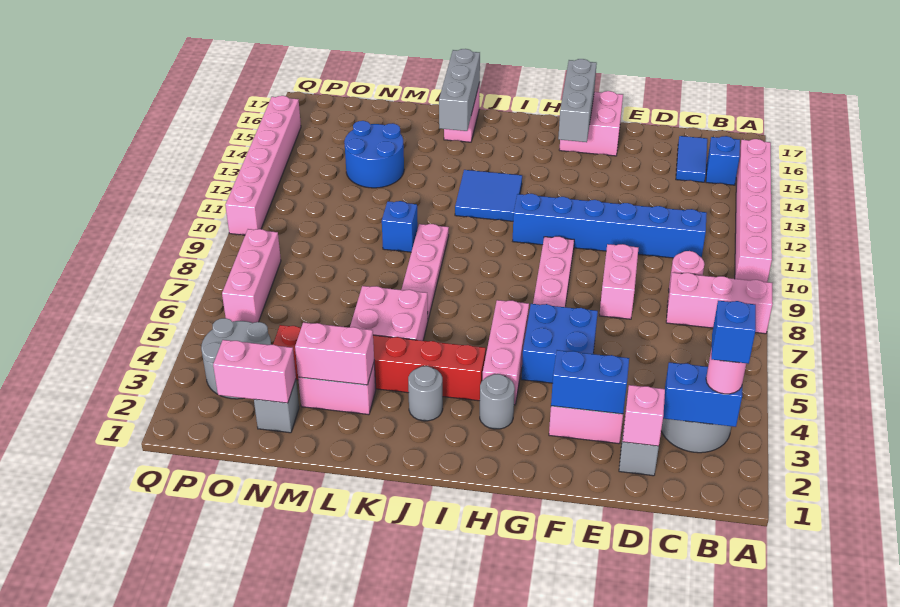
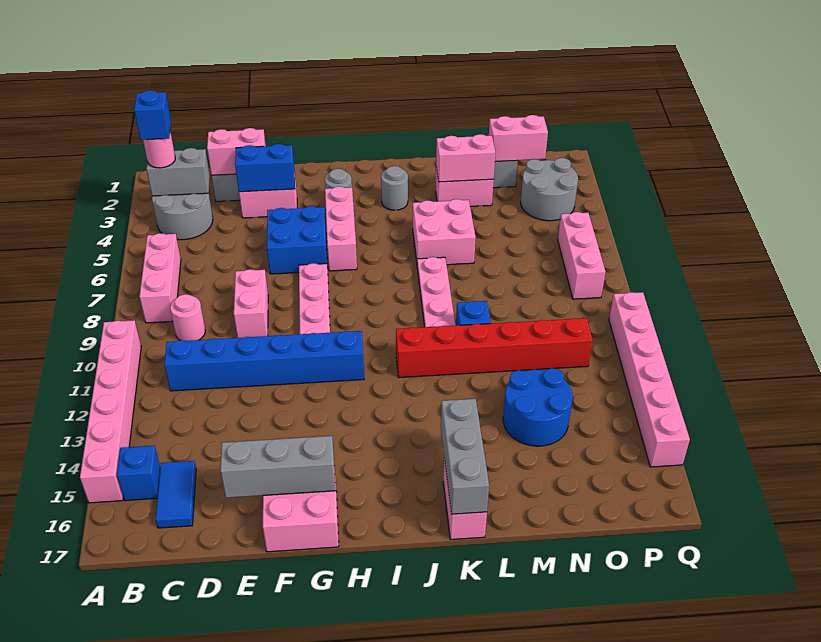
pink brick A8:C8 level 1 -> pink brick B6:B8 level 1
blue brick B3:C3 level 2 -> grey brick B3:C3 level 2
pink brick D2 level 2 -> pink brick D2:E2 level 2
grey brick G15:G17 level 2 -> grey brick E16:G16 level 2
red brick I4:N4 level 1 -> red brick J11:O11 level 1
blue tile I12:J13 level 1 -> none

